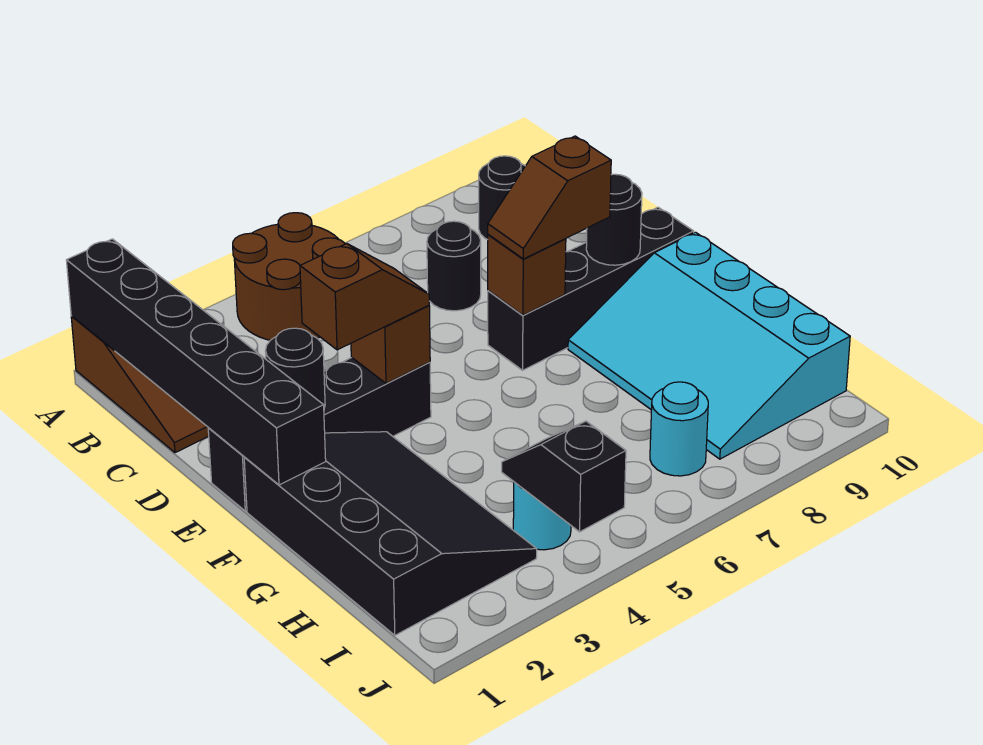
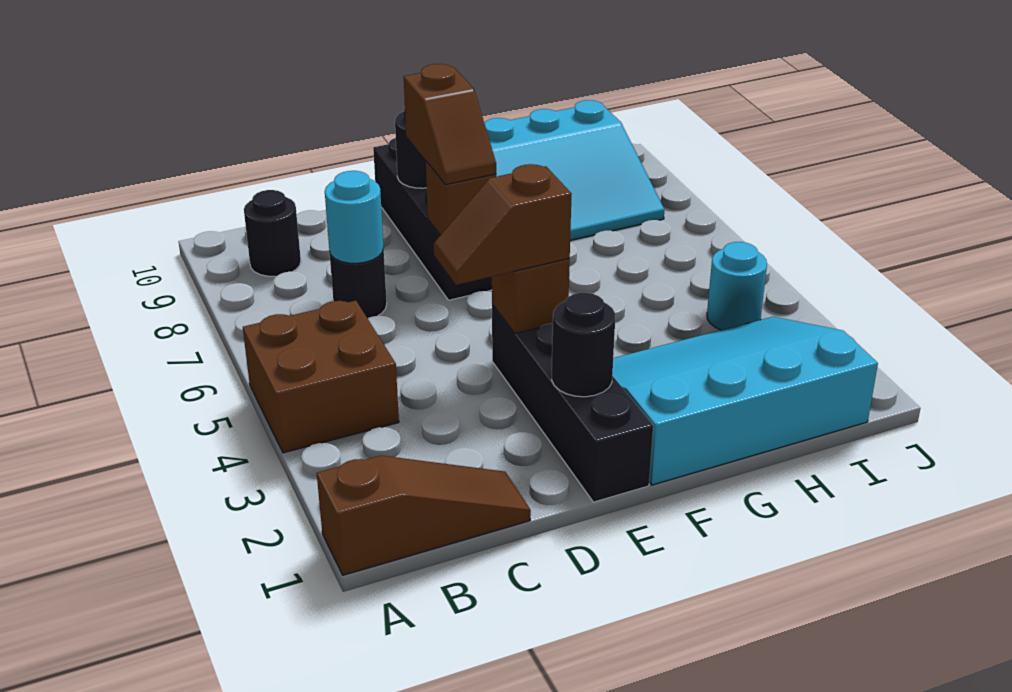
black brick A1:F1 level 2 -> none
brown round brick A4:B5 level 1 -> brown brick A4:B5 level 1
brown slope E3:E4 level 3 top 3 -> brown slope D4:E4 level 3 top E
black slope F1:I3 level 1 top 1 -> cyan slope F1:I3 level 1 top 1
black slope I4:J4 level 2 top J -> none
cyan round brick I7 level 1 -> cyan round brick C7 level 2

